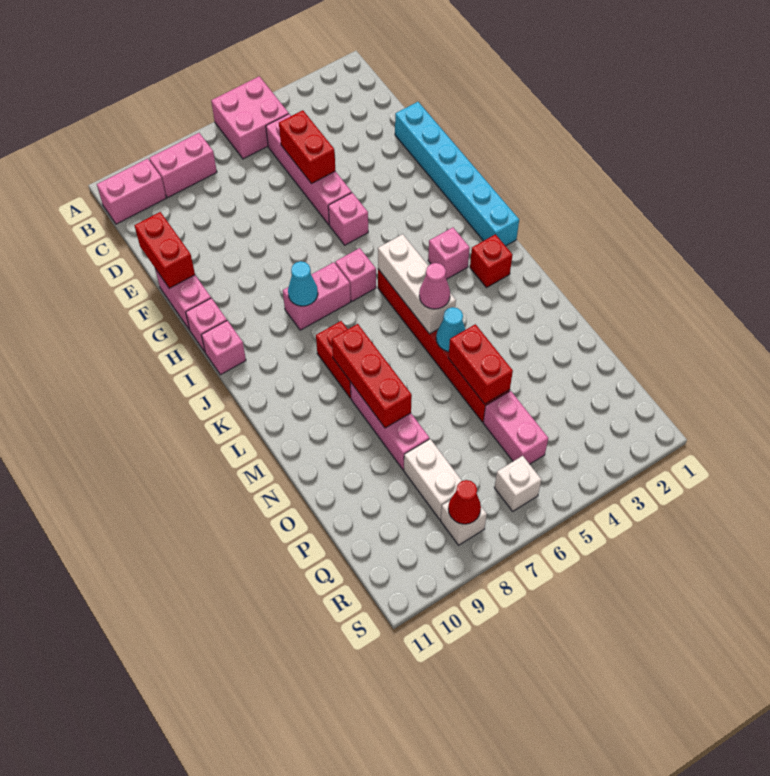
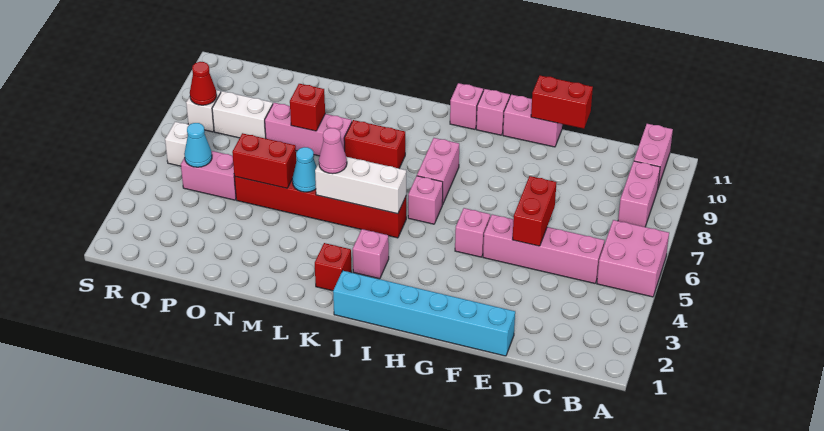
red brick D5:E5 level 2 -> red brick E5:E6 level 2
cyan cone I8 level 2 -> cyan cone Q5 level 2
red brick L8:N8 level 2 -> red brick N8 level 2

